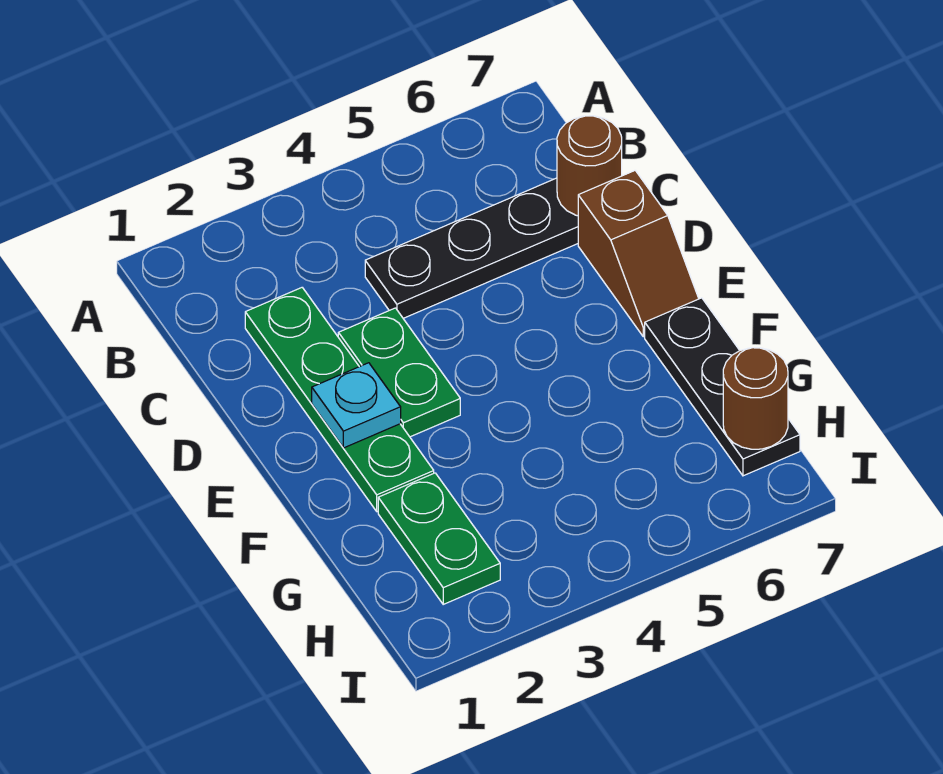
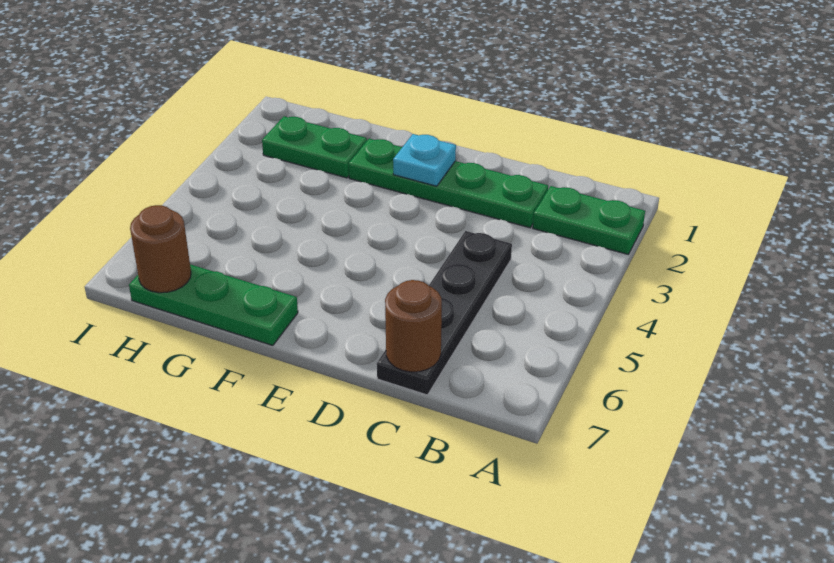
green plate D3:E3 level 1 -> green plate A2:B2 level 1
brown slope D7:E7 level 1 top D -> none
black plate F7:H7 level 1 -> green plate F7:H7 level 1

